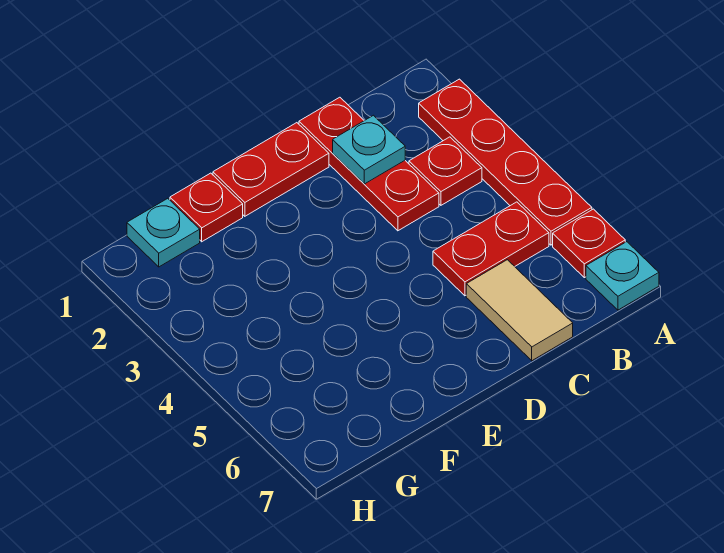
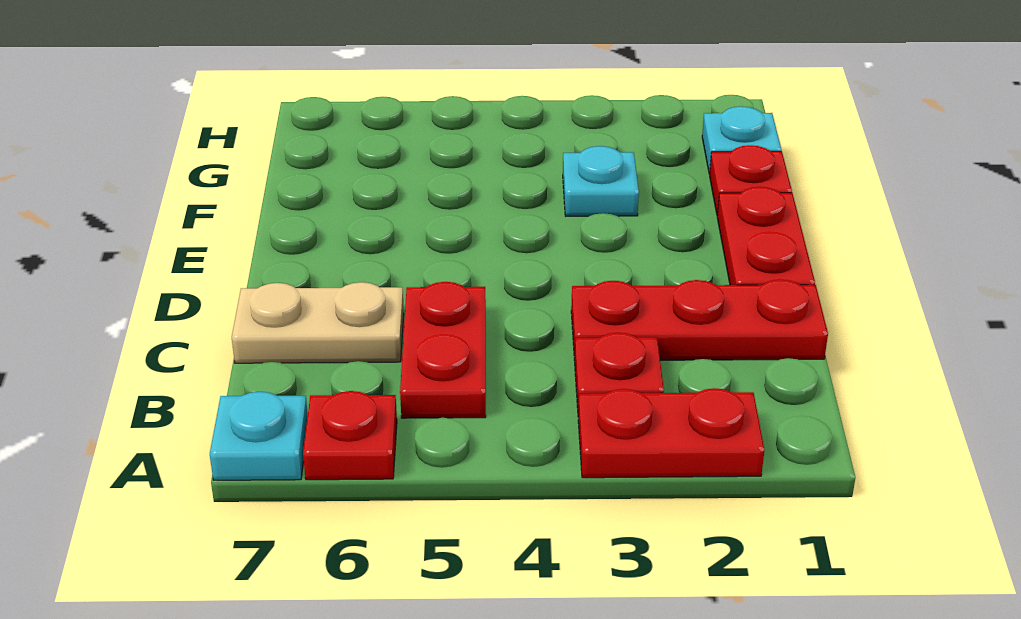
red plate A2:A5 level 1 -> red plate A2:A3 level 1
cyan plate C2 level 2 -> cyan plate F3 level 1
tan tile C6:C7 level 1 -> tan plate C6:C7 level 1

